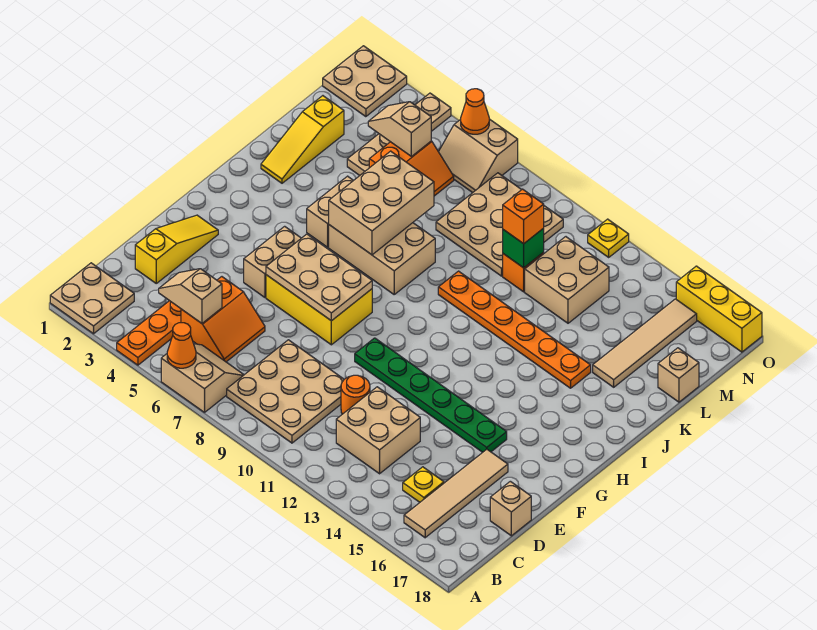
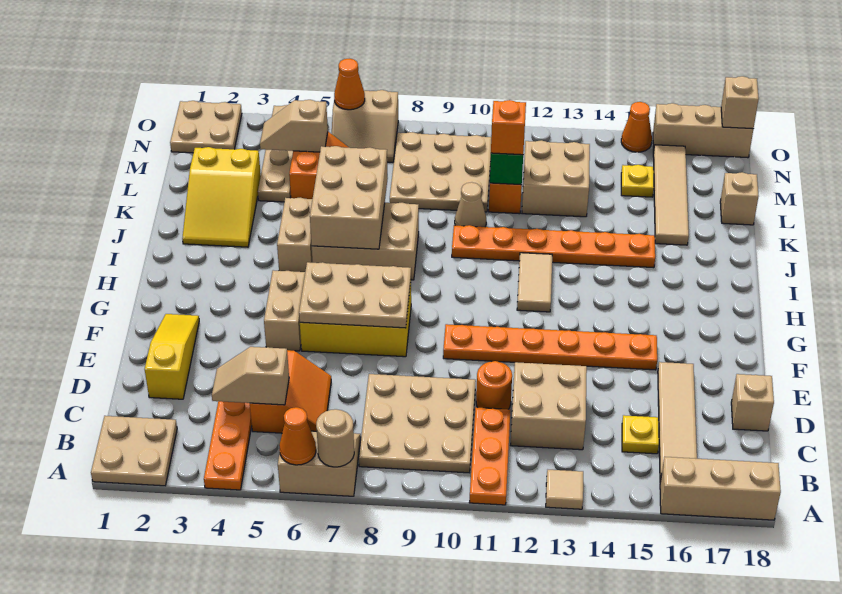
none -> tan round brick A7 level 2
none -> orange plate A11:C11 level 1
none -> tan tile A13 level 1
none -> tan brick A16:A18 level 1
green plate F10:F15 level 1 -> orange plate F10:F15 level 1
none -> tan tile H12:I12 level 1
yellow slope J2:L2 level 1 top L -> yellow slope J2:L3 level 1 top L
none -> tan cone K10 level 1
yellow plate O12 level 1 -> yellow plate M15 level 1
none -> orange cone O15 level 1
yellow brick O16:O18 level 1 -> tan brick O16:O18 level 1
none -> tan brick O18 level 2

